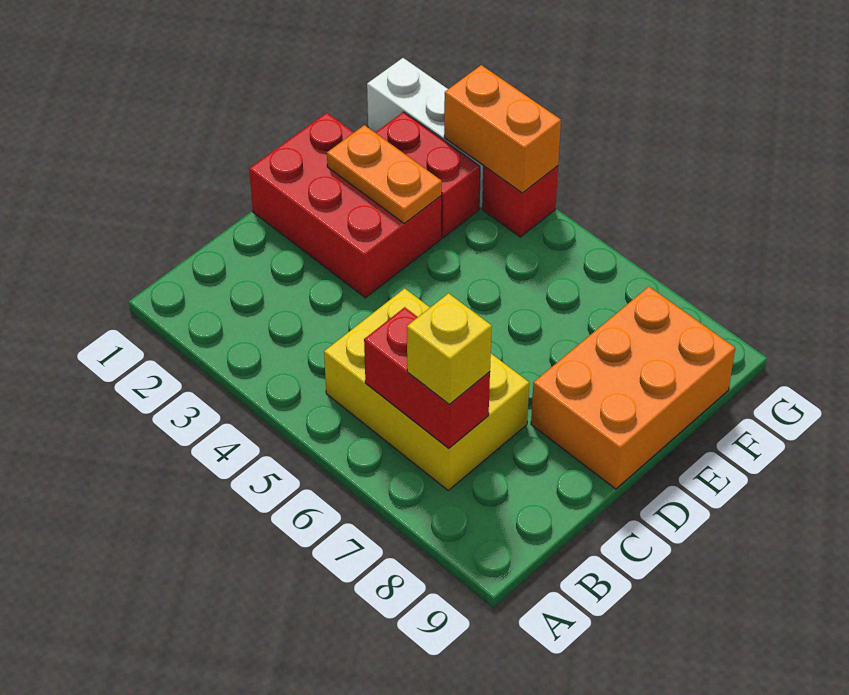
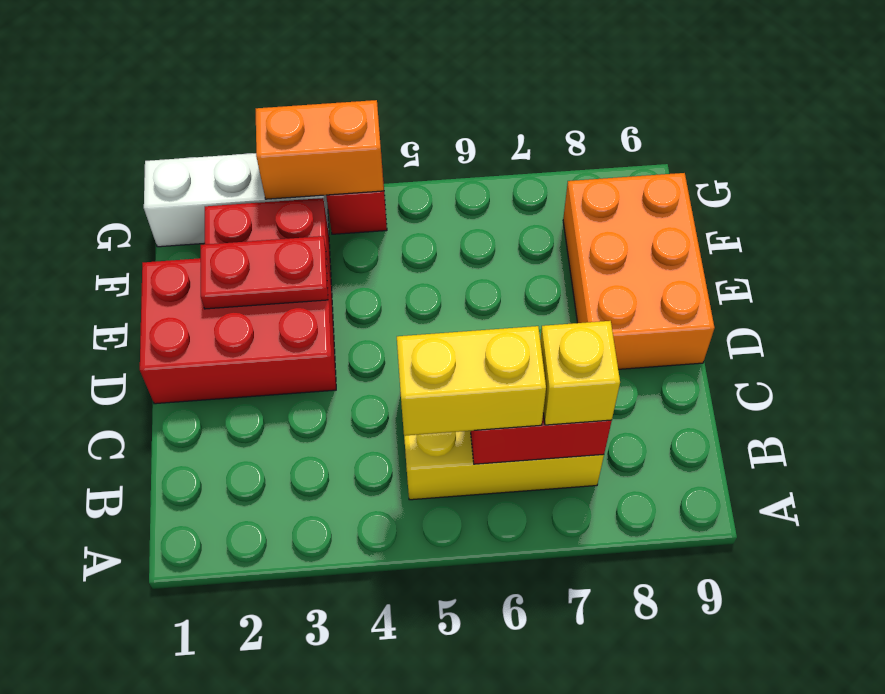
none -> yellow brick B5:B6 level 3
orange plate E2:E3 level 2 -> red plate E2:E3 level 2

